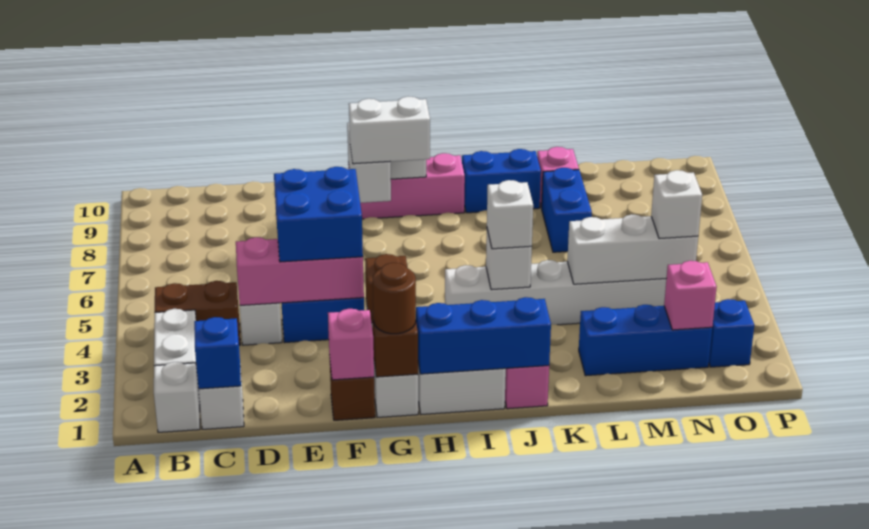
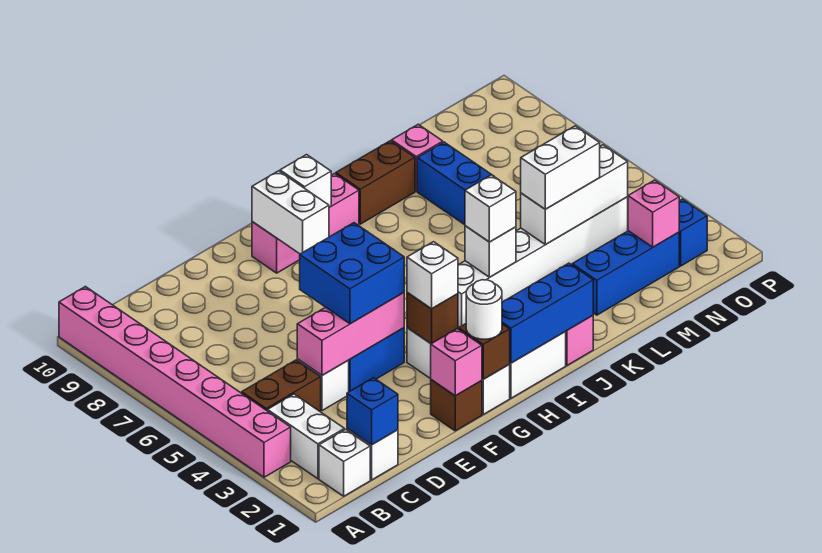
none -> pink brick A3:A10 level 1
brown round brick G1 level 3 -> white round brick G1 level 3
white brick G8:H8 level 3 -> white brick L4:M4 level 3
blue brick J9:K9 level 1 -> brown brick J9:K9 level 1
white brick N4 level 3 -> white brick G3 level 3

